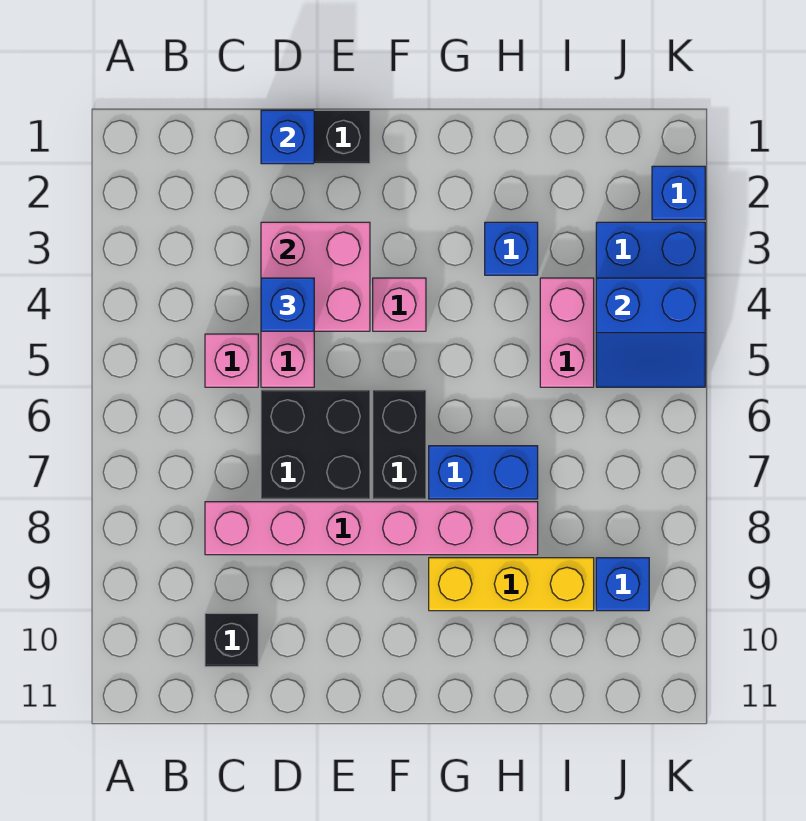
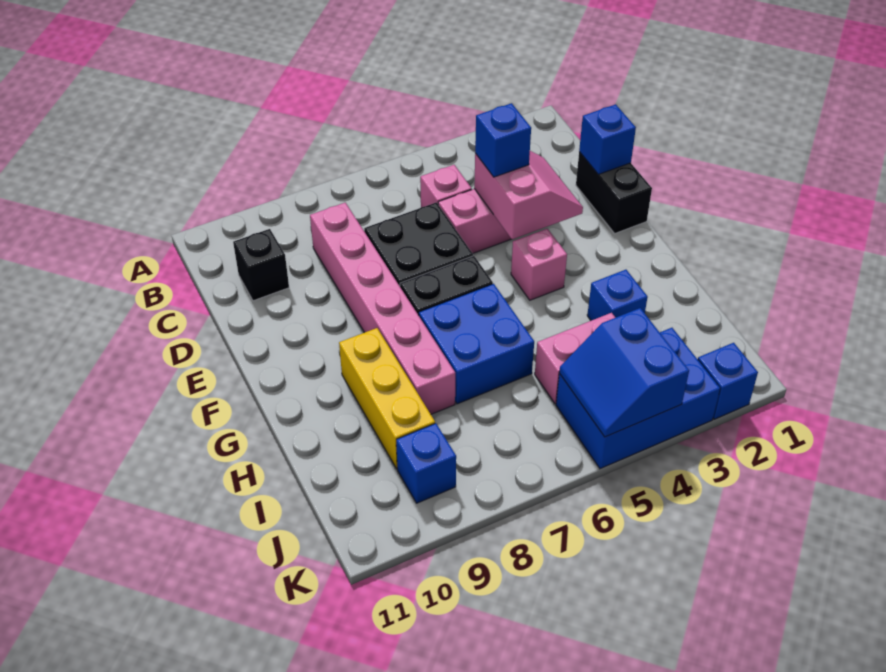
pink brick D3:E4 level 2 -> pink slope D3:E4 level 2 top 4
blue brick G7:H7 level 1 -> blue brick G6:H7 level 1

